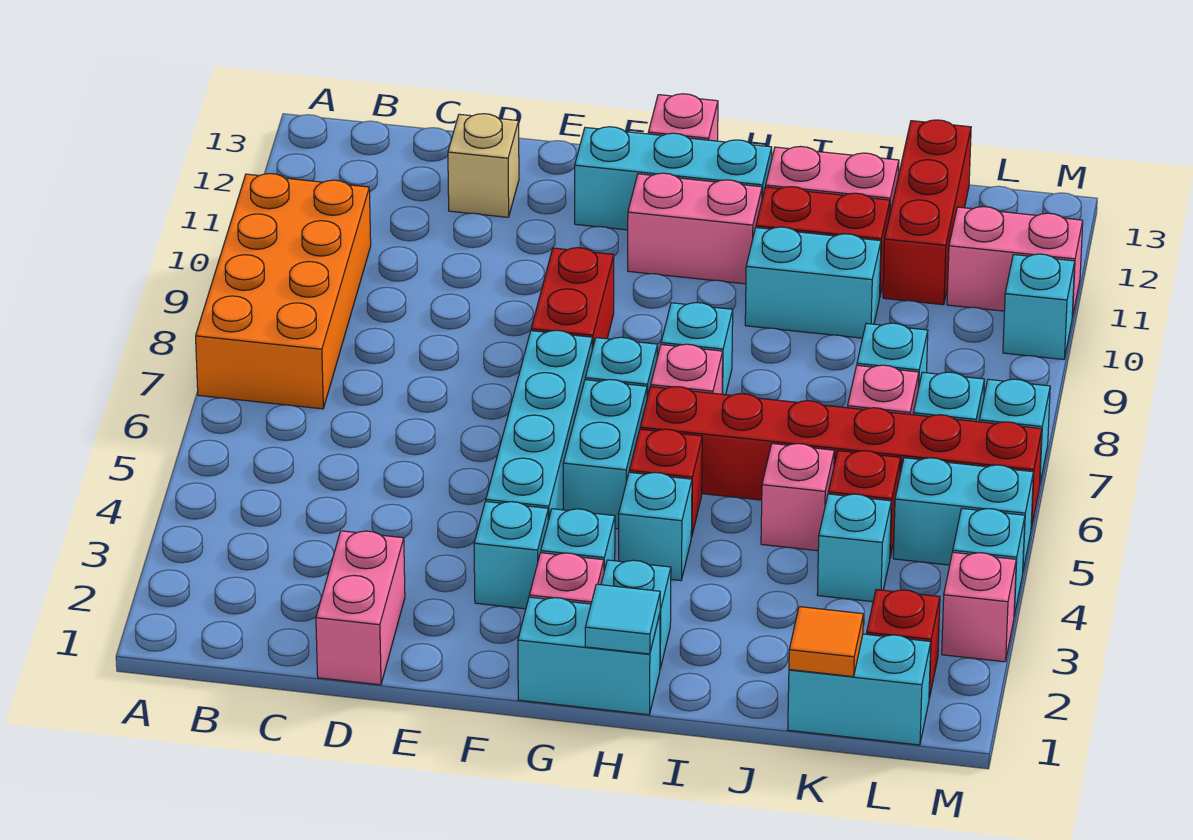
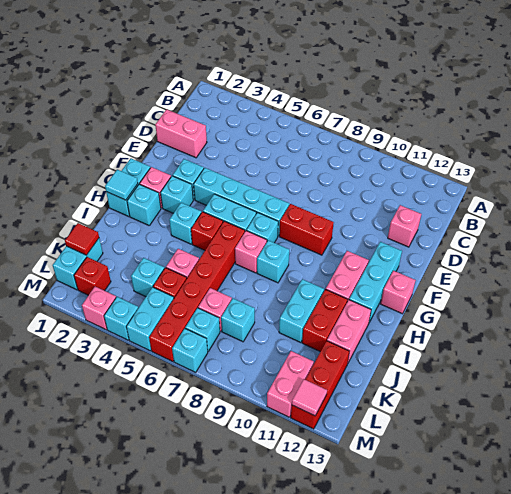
orange brick A7:B10 level 1 -> none
tan brick D12 level 1 -> pink brick D12 level 1
orange tile K1 level 2 -> red tile K1 level 2
red brick K11:K13 level 1 -> red brick K12:M12 level 1
cyan brick M10 level 1 -> none
none -> pink tile M12 level 2

